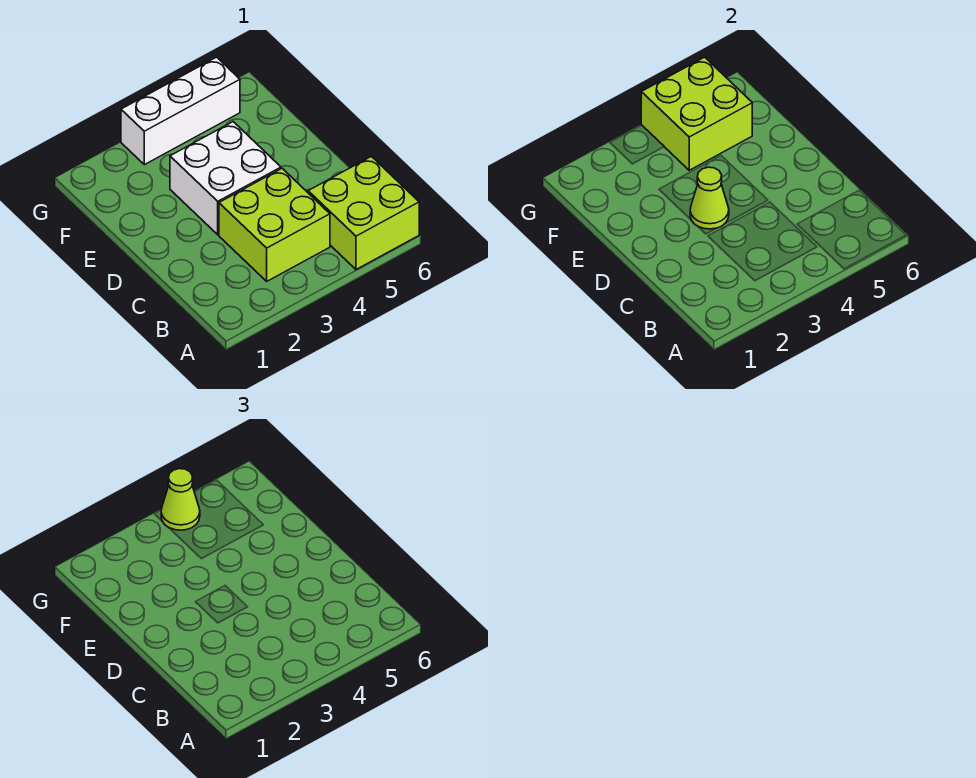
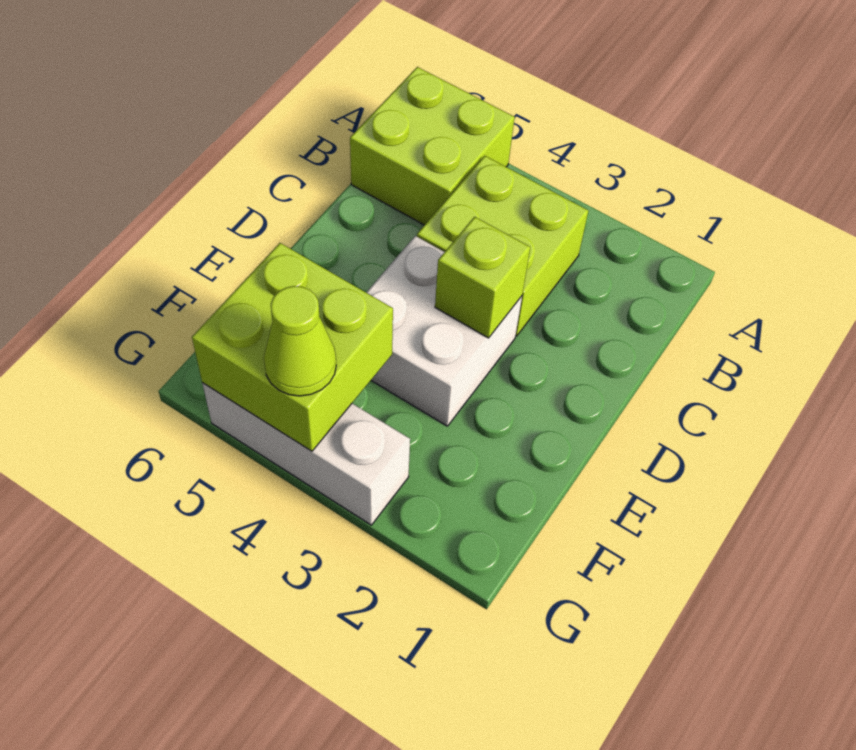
lime cone D3 level 2 -> lime brick D3 level 2

